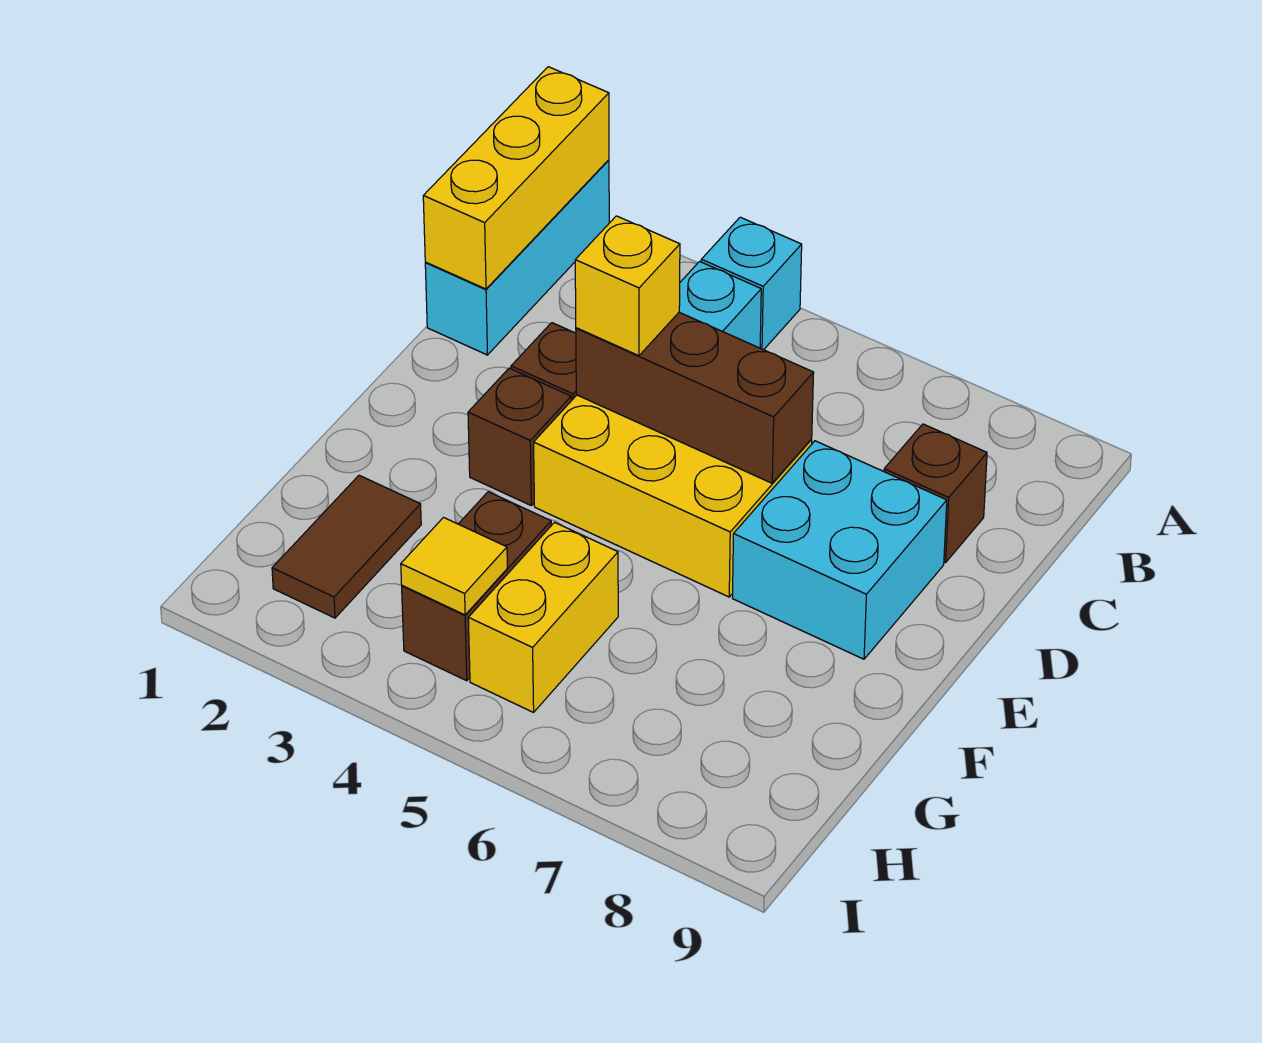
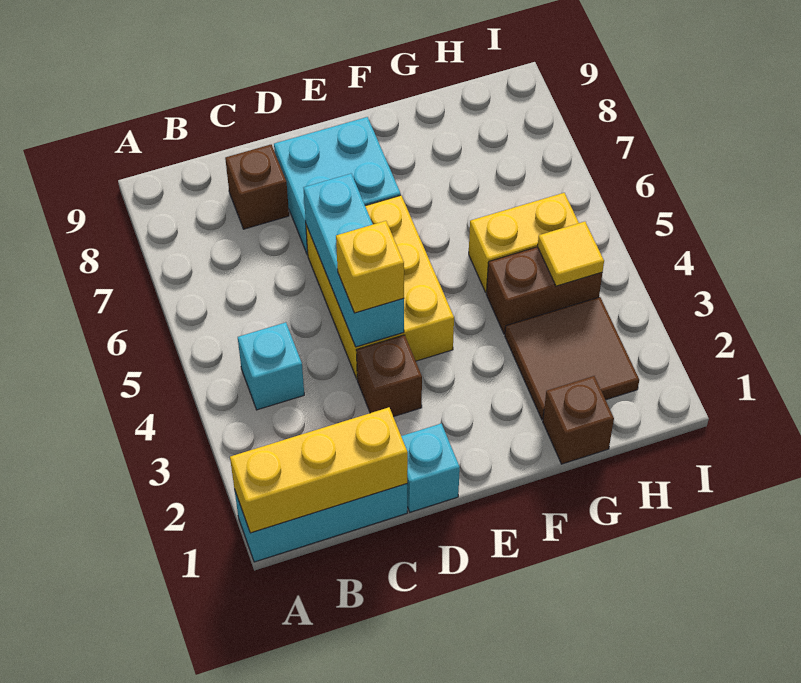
cyan brick A4 level 1 -> cyan brick D1 level 1
brown brick D4:D6 level 2 -> cyan brick D4:D6 level 2
brown brick E3 level 1 -> brown brick G1 level 1
brown tile G2:H2 level 1 -> brown tile G2:H3 level 1

